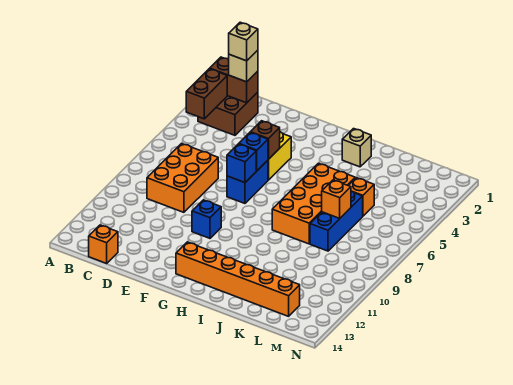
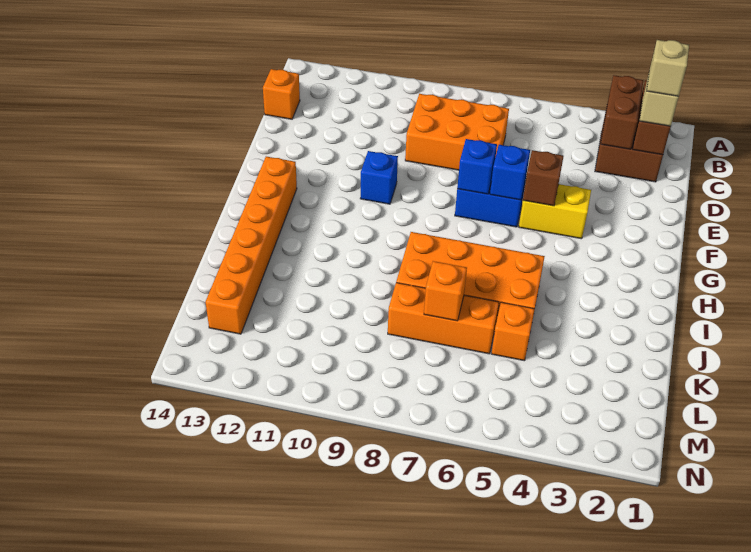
brown brick B3:B4 level 2 -> brown brick B3:C3 level 2
tan brick I2 level 1 -> none
blue brick K6:K8 level 1 -> orange brick K6:K8 level 1

